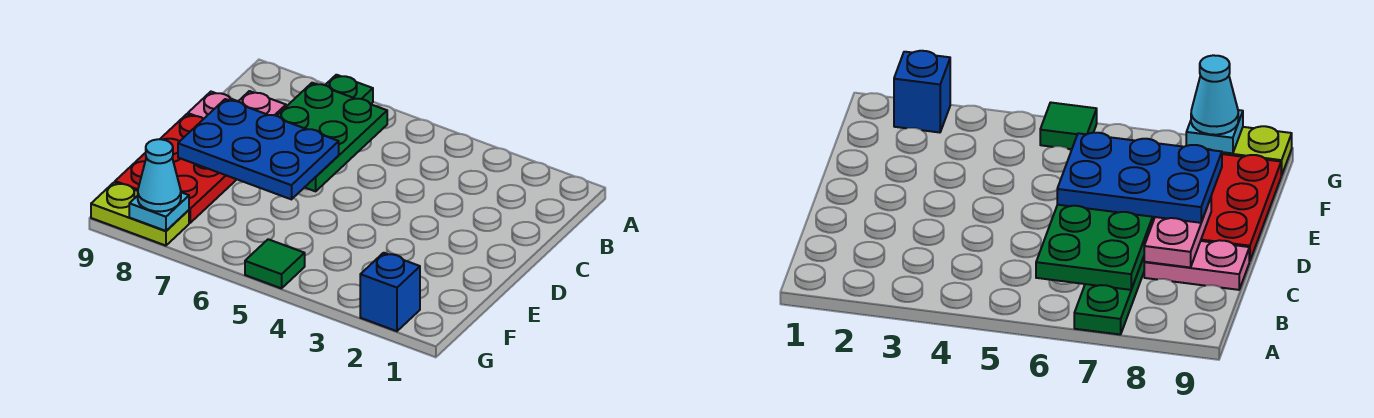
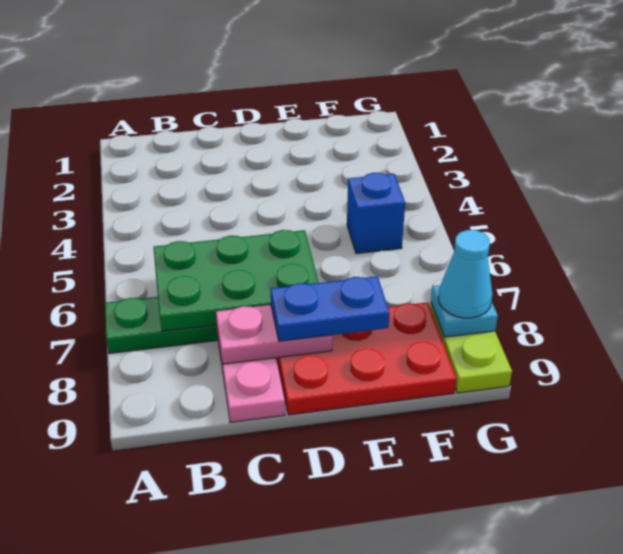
blue plate D6:E8 level 3 -> blue plate D8:E8 level 3
blue brick G2 level 1 -> blue brick F5 level 1
green tile G5 level 1 -> none

